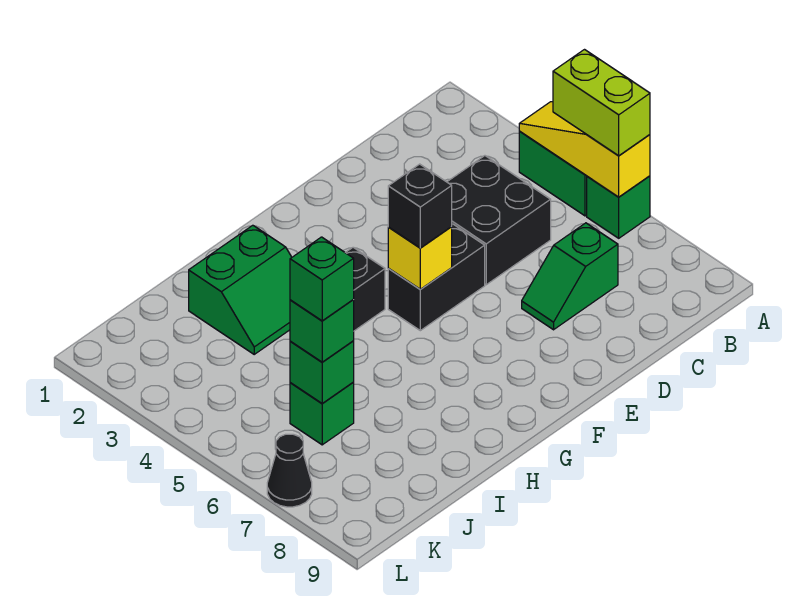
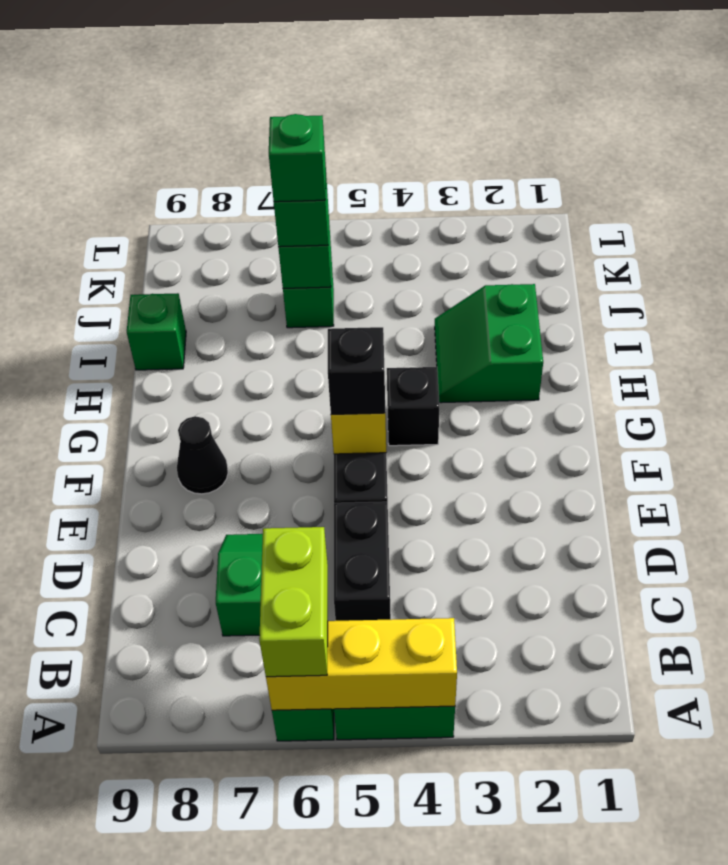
yellow slope A4:A6 level 2 top 6 -> yellow brick A4:A6 level 2
lime brick A5:A6 level 3 -> lime brick A6:B6 level 3
black brick C4:D5 level 1 -> black brick C5:D5 level 1
none -> green brick I9 level 1
black cone L7 level 1 -> black cone F8 level 1

